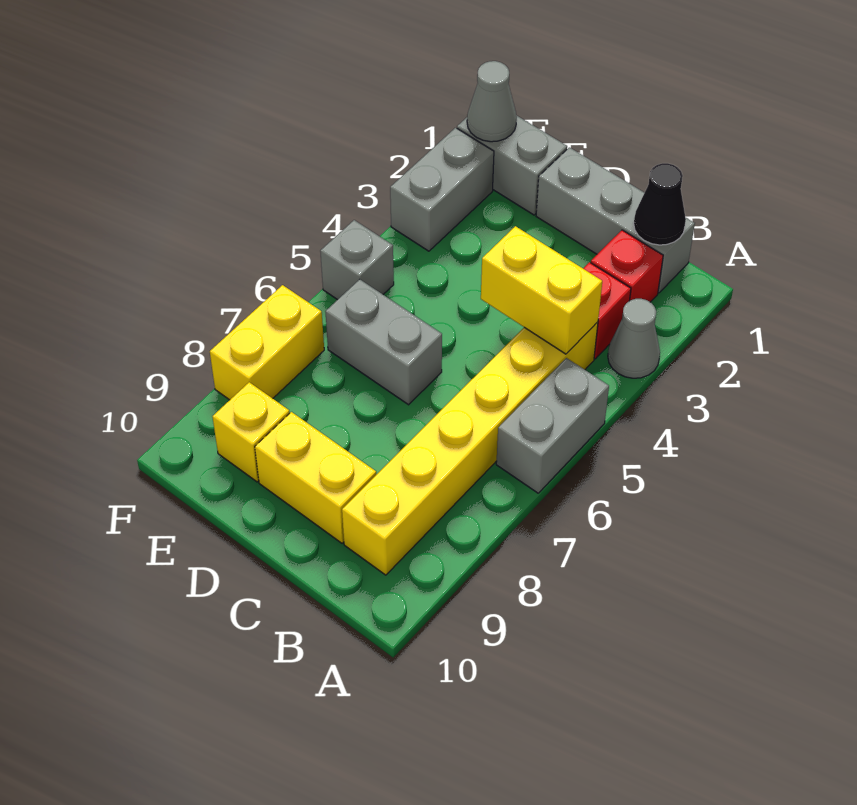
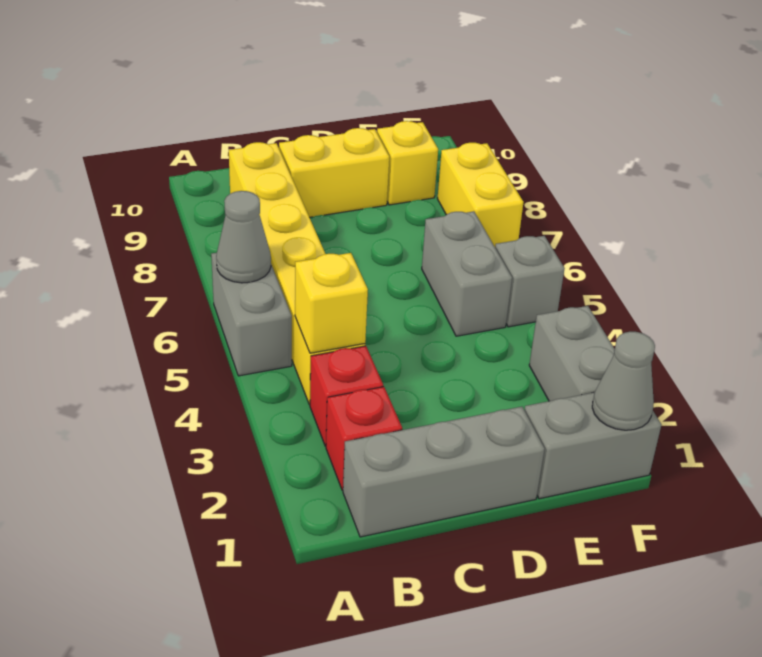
grey cone A3 level 1 -> grey cone A6 level 2
black cone B1 level 2 -> none
yellow brick B4:C4 level 2 -> yellow brick B4 level 2
grey brick D6:E6 level 1 -> grey brick E5:E6 level 1

